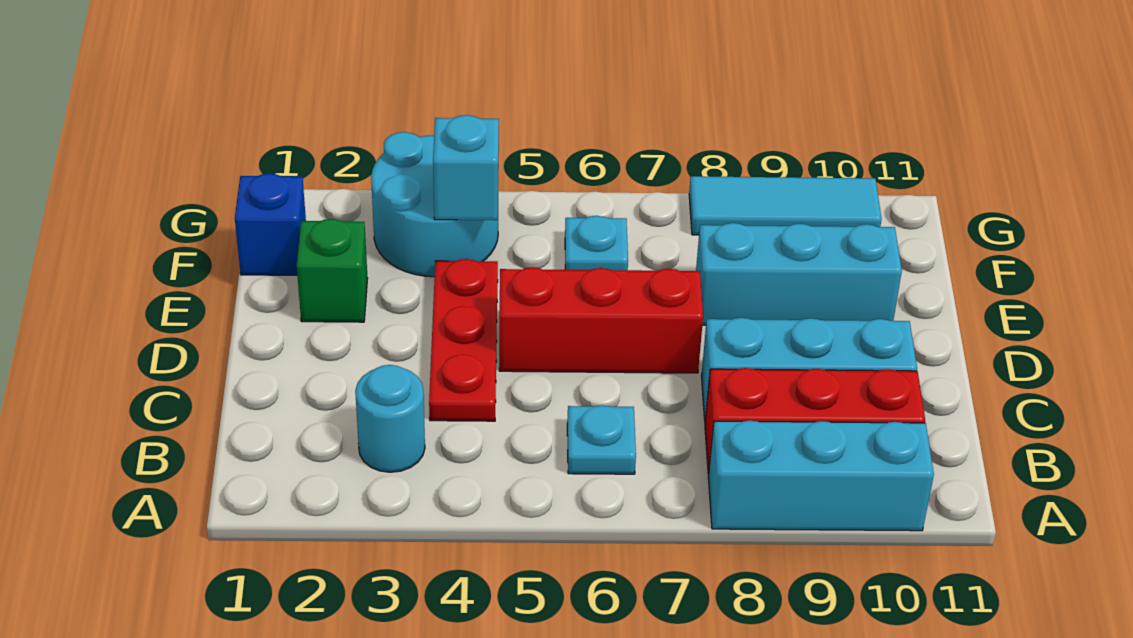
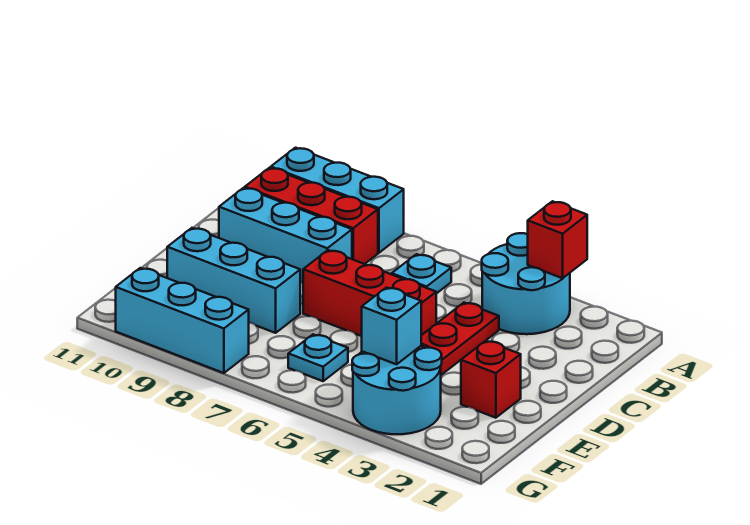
none -> red brick A3 level 2
cyan round brick B3 level 1 -> cyan round brick A3:B4 level 1
green brick E2 level 1 -> red brick E2 level 1
blue brick F1 level 1 -> none
cyan tile G8:G10 level 1 -> cyan brick G8:G10 level 1

